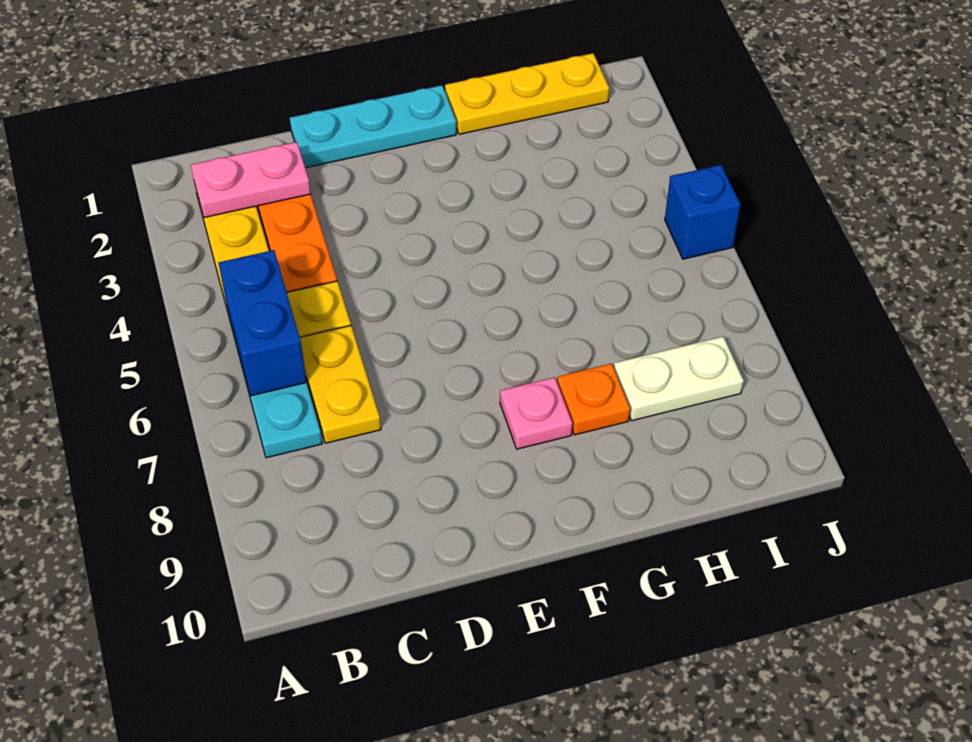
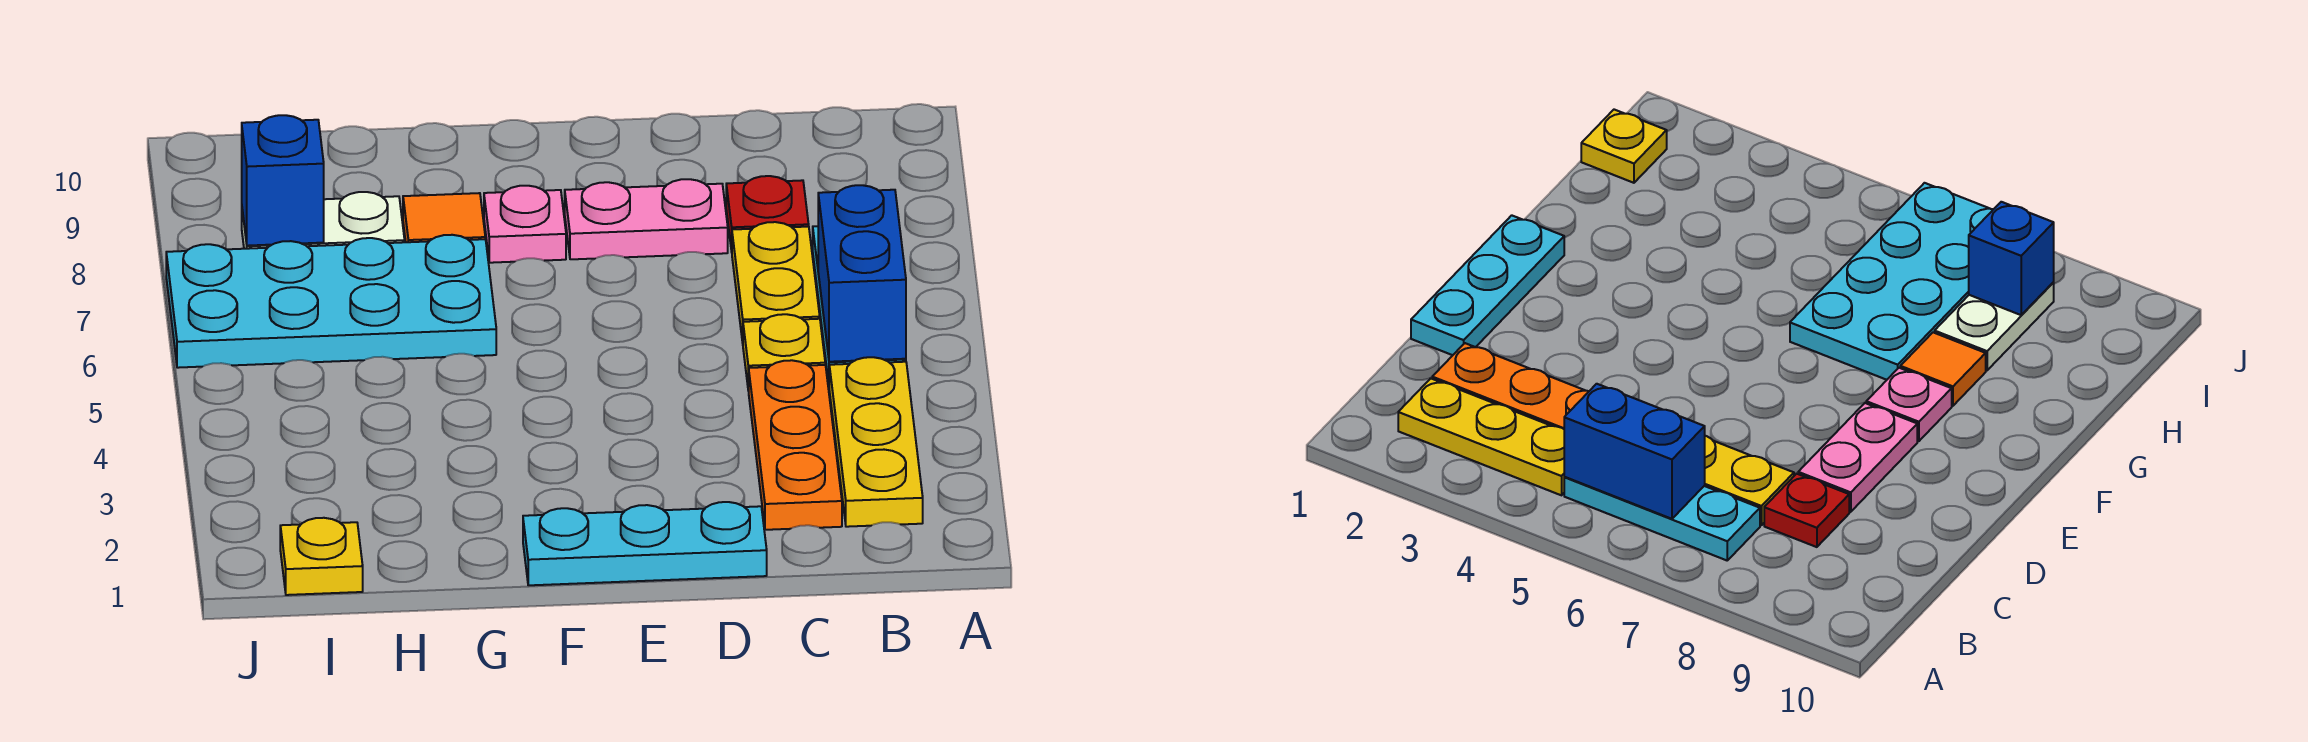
pink plate B2:C2 level 2 -> pink plate D8:E8 level 1
none -> red plate C8 level 1
yellow plate G1:I1 level 1 -> yellow plate I1 level 1
none -> cyan plate G6:J7 level 1
orange plate G8 level 1 -> orange tile G8 level 1
blue brick J5 level 1 -> blue brick I8 level 2

